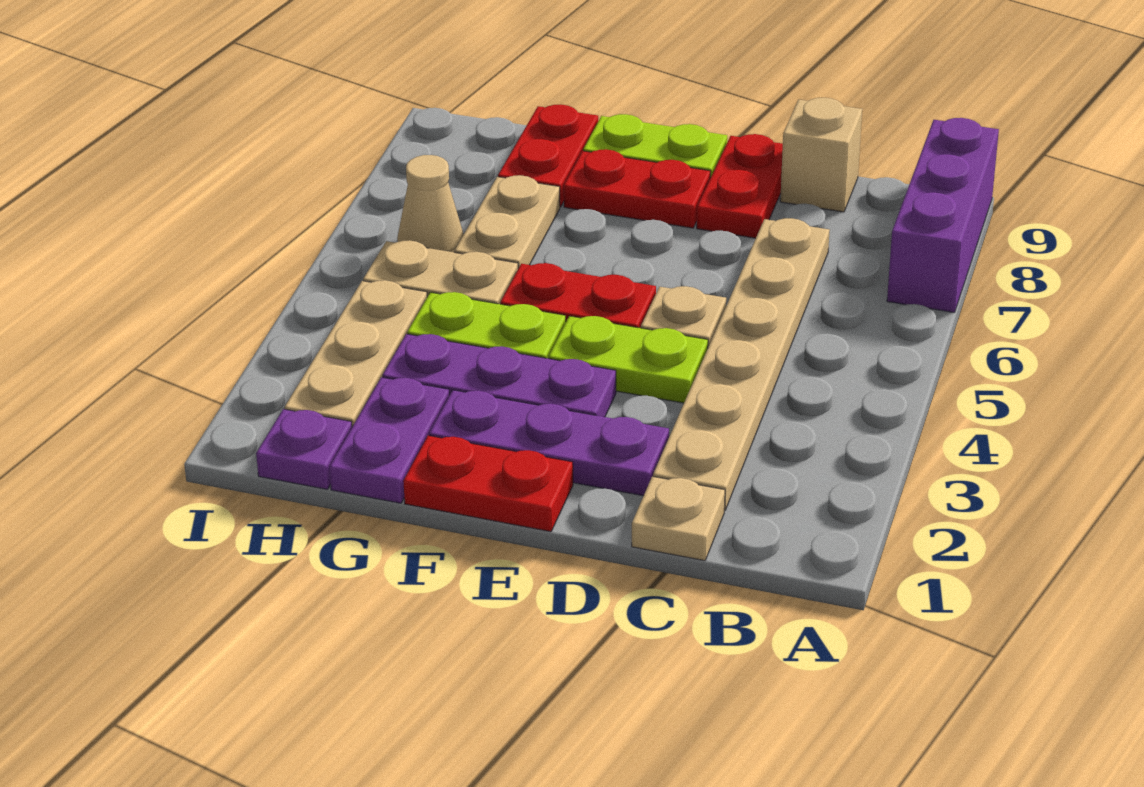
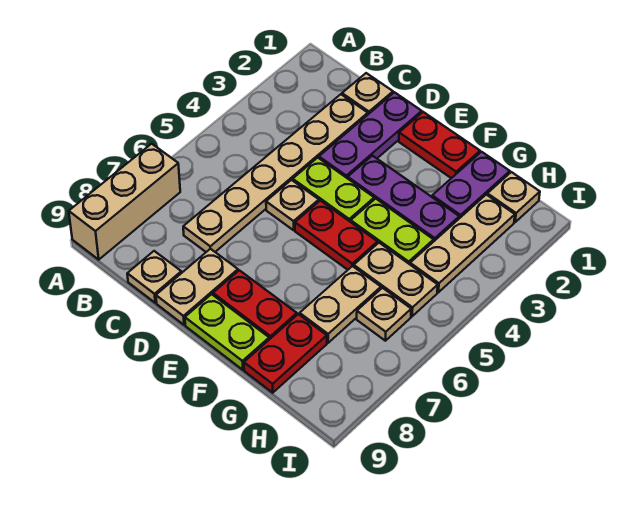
purple brick A7:A9 level 1 -> tan brick A7:A9 level 1
tan brick C9 level 1 -> tan plate C9 level 1
purple plate D2:F2 level 1 -> purple plate D1:D3 level 1
red plate D8:D9 level 1 -> tan plate D8:D9 level 1
purple plate H1 level 1 -> tan plate H1 level 1
tan cone H6 level 1 -> tan plate H6 level 1

